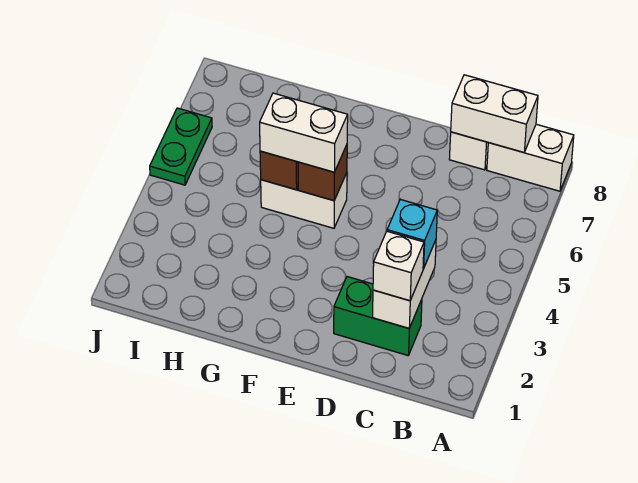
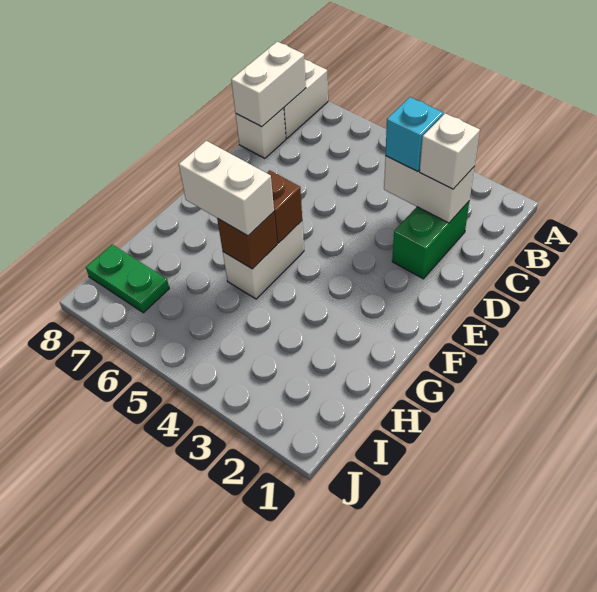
white brick F5:G5 level 3 -> white brick G5:G6 level 3
green plate J5:J6 level 1 -> green plate I7:I8 level 1

